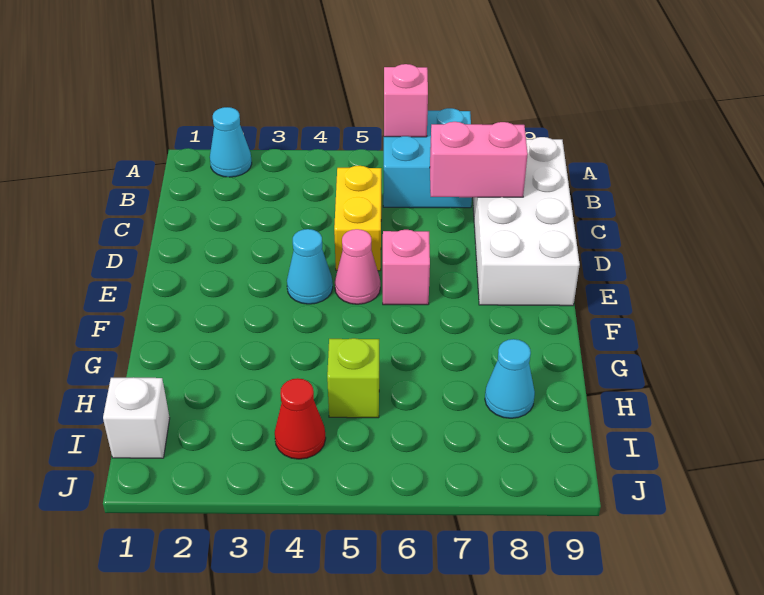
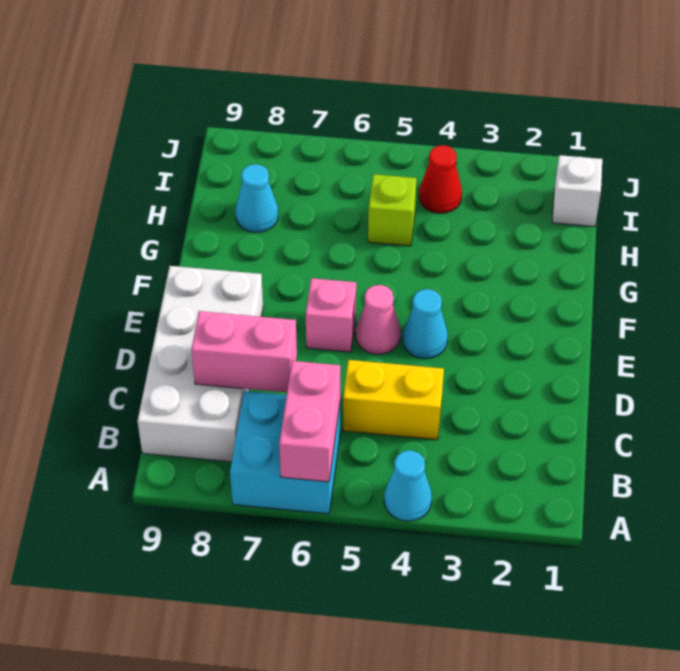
cyan cone A2 level 1 -> cyan cone A4 level 1
pink brick A6 level 2 -> pink brick A6:B6 level 2
yellow brick C5:D5 level 1 -> yellow brick C4:C5 level 1

